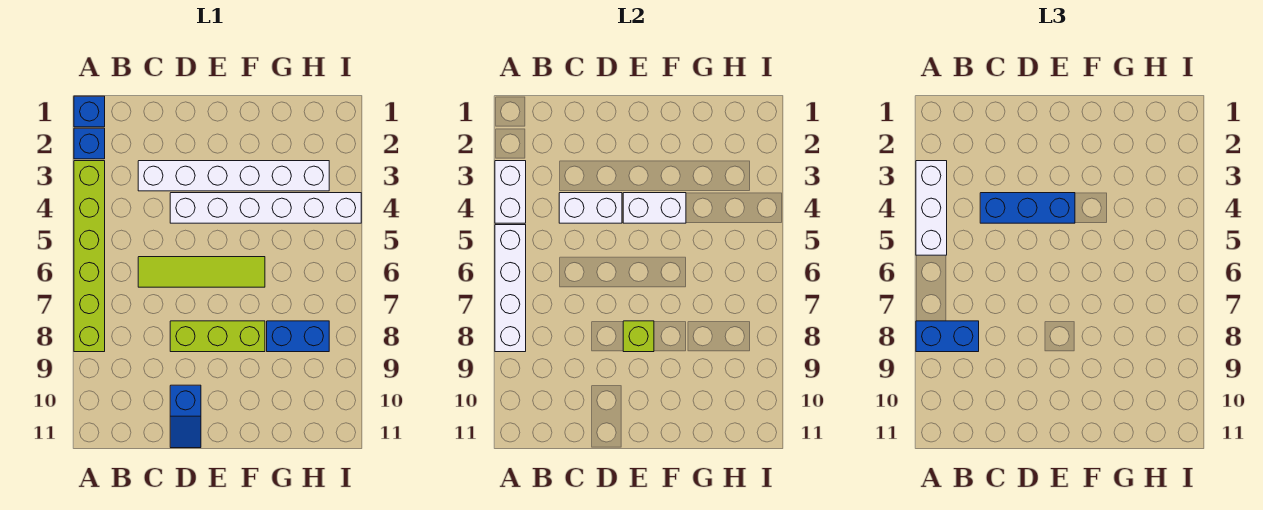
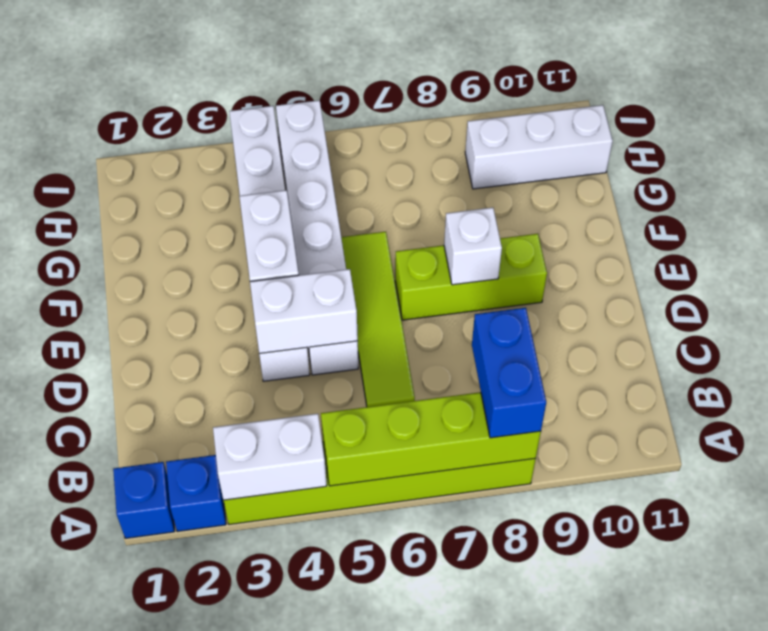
white brick A3:A5 level 3 -> white brick H9:H11 level 1
white brick A5:A8 level 2 -> lime brick A5:A8 level 2
white brick C3:H3 level 1 -> white brick D5:I5 level 1
white brick C4:D4 level 2 -> white brick D4:D5 level 2
blue brick C4:E4 level 3 -> none
lime brick D8:F8 level 1 -> lime brick E7:E9 level 1
blue slope D10:D11 level 1 top 10 -> none
lime brick E8 level 2 -> white brick E8 level 2
blue brick G8:H8 level 1 -> none

